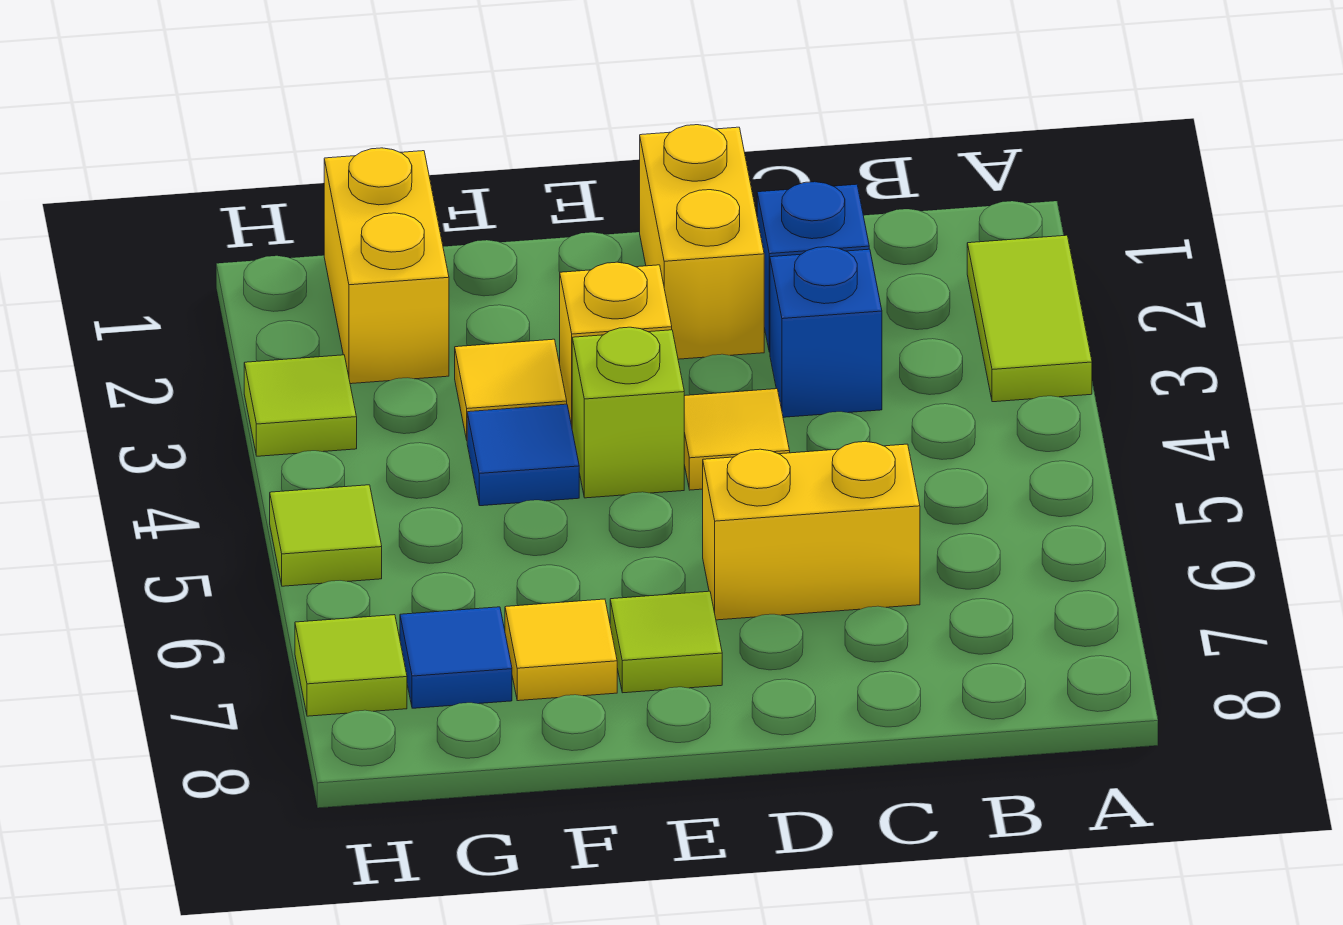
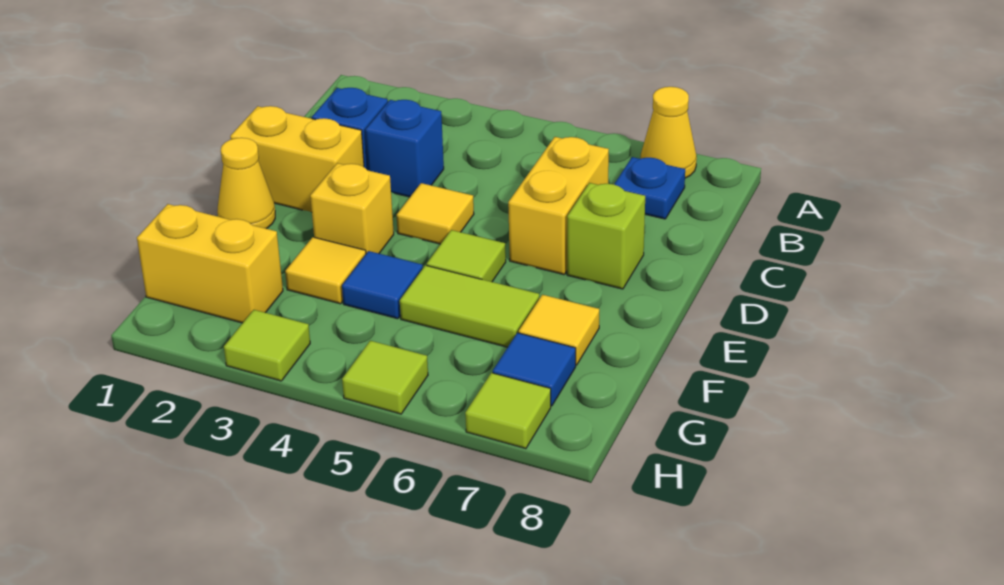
lime tile A2:A3 level 1 -> lime tile F5:F6 level 1
none -> yellow cone A7 level 1
none -> blue plate B7 level 1
none -> yellow cone E1 level 1
lime brick E4 level 1 -> lime brick D7 level 1
lime tile E7 level 1 -> lime tile E5 level 1

